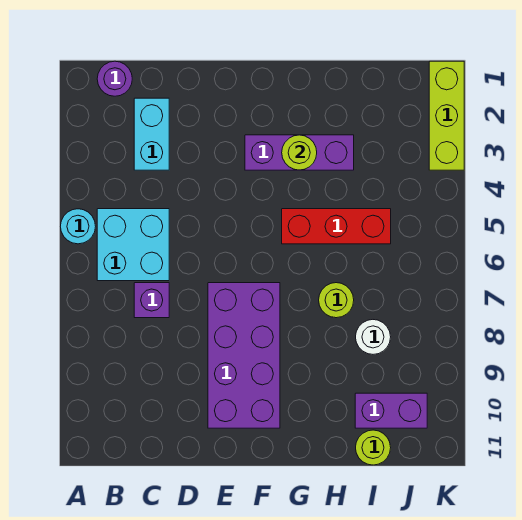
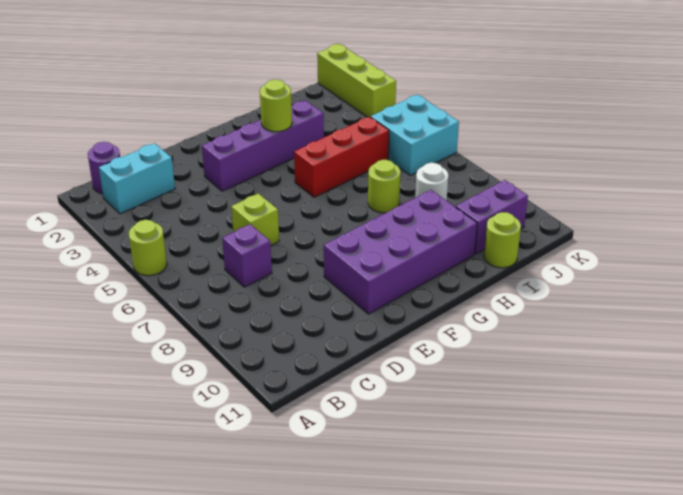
cyan round brick A5 level 1 -> lime round brick A5 level 1
cyan brick B5:C6 level 1 -> cyan brick J5:K6 level 1
cyan brick C2:C3 level 1 -> cyan brick B2:C2 level 1
none -> lime brick D6 level 1
purple brick E7:F10 level 1 -> purple brick E9:H10 level 1
purple brick F3:H3 level 1 -> purple brick E3:H3 level 1

